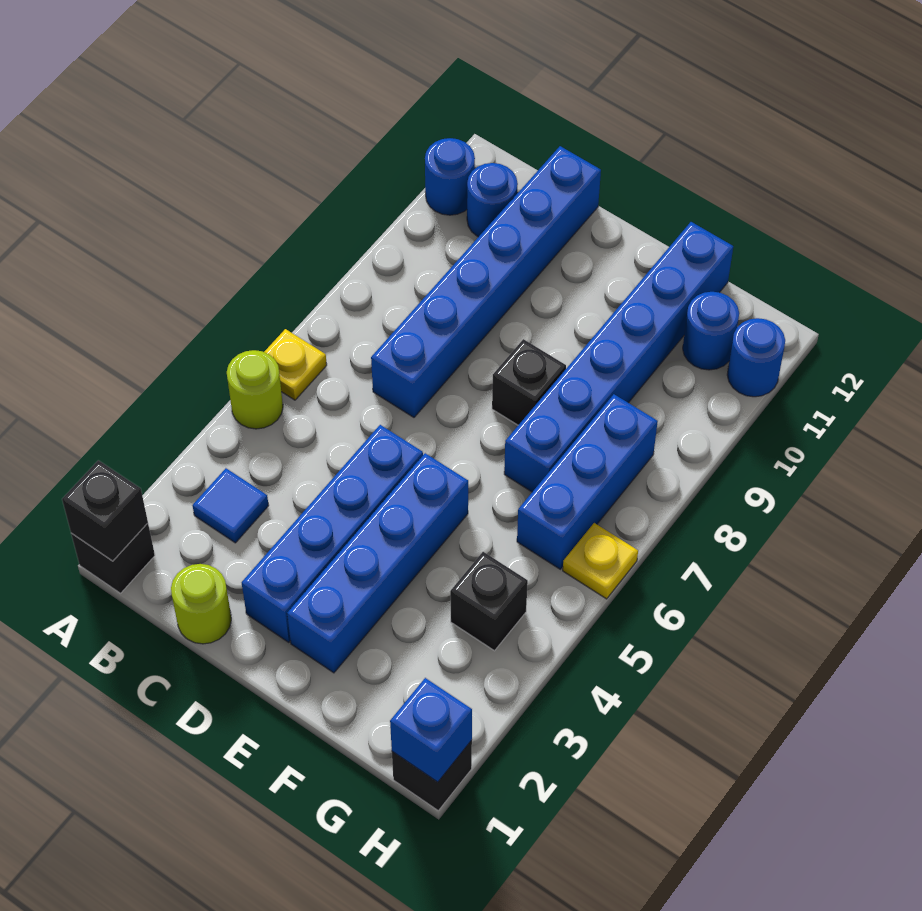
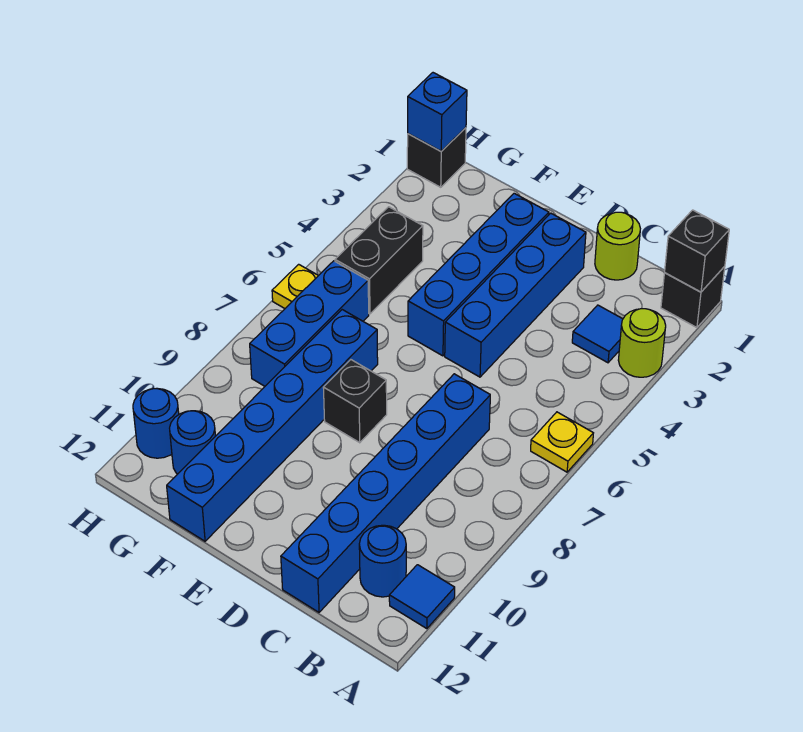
lime round brick A5 level 1 -> lime round brick A3 level 1
blue round brick A11 level 1 -> blue tile A11 level 1
black brick G4 level 1 -> black brick G4:G5 level 1

